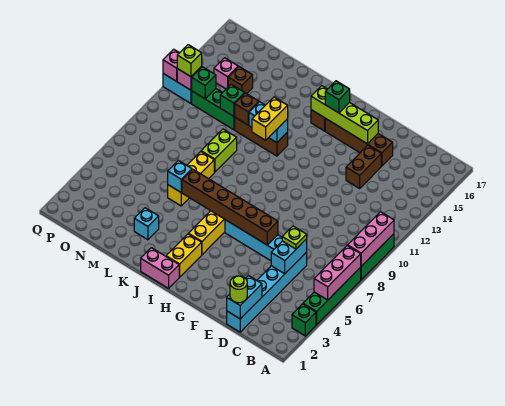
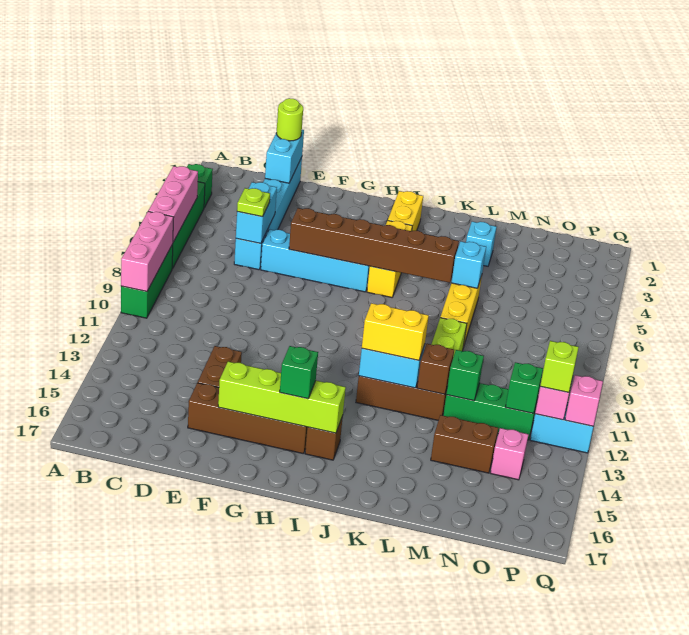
pink brick I1:J1 level 1 -> none
yellow brick J11:J12 level 3 -> yellow brick J12:K12 level 3
brown brick N14 level 1 -> brown brick M14:N14 level 1

